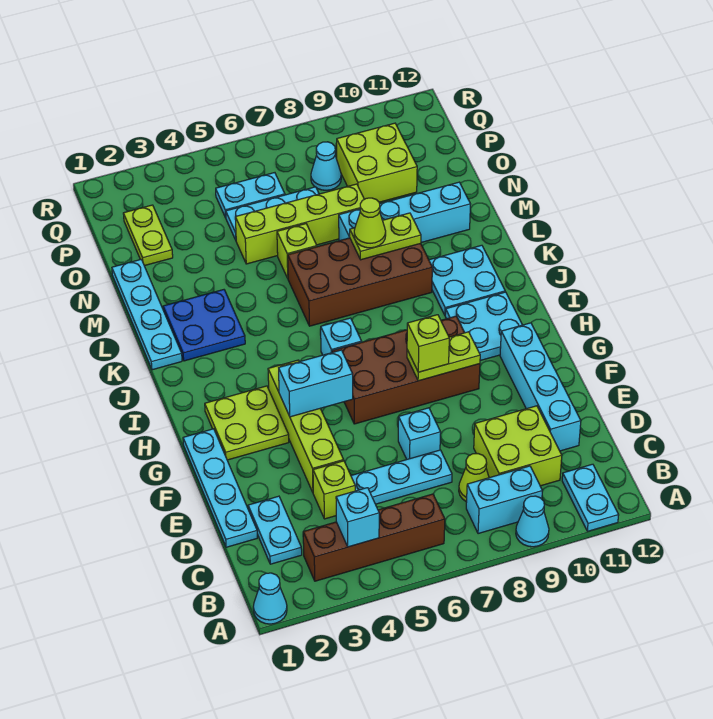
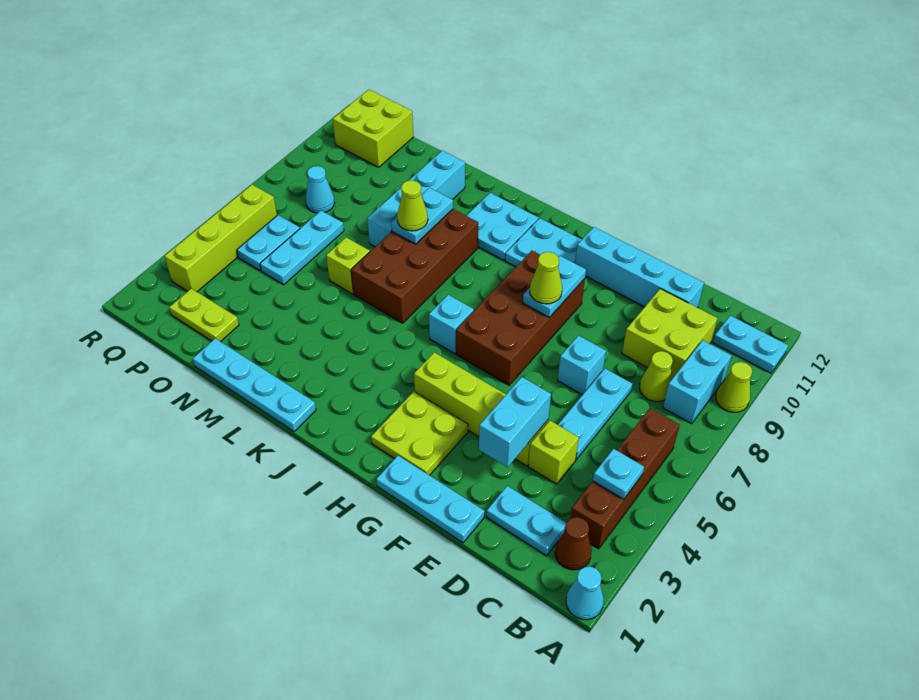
cyan cone A9 level 1 -> lime cone A9 level 1
none -> brown cone B2 level 1
cyan brick B4 level 2 -> cyan plate B4 level 2
cyan plate D1:G1 level 1 -> cyan plate E1:G1 level 1
cyan brick G4:G5 level 2 -> cyan brick E3:E4 level 2
lime plate G8:G9 level 2 -> cyan plate G8:G9 level 2
lime brick G8 level 3 -> lime cone G8 level 3
blue plate K2:L3 level 1 -> none
lime plate L8:L9 level 2 -> cyan plate L8:L9 level 2
lime brick N5:N8 level 1 -> lime brick Q3:Q6 level 1
lime brick O9:P10 level 1 -> lime brick P11:Q12 level 1

